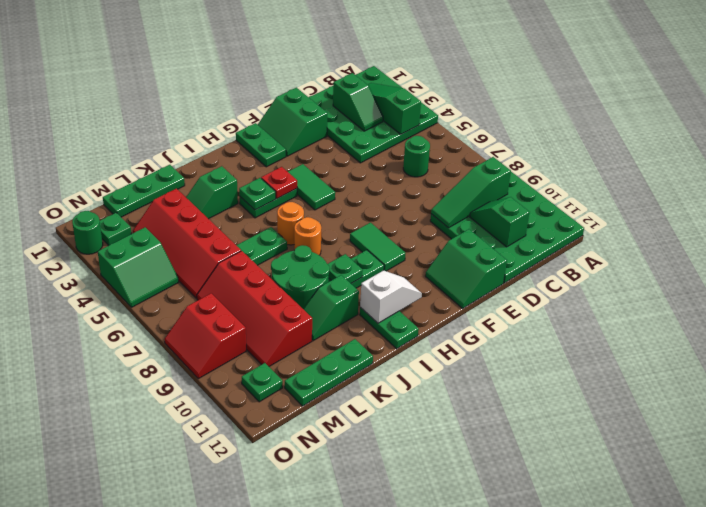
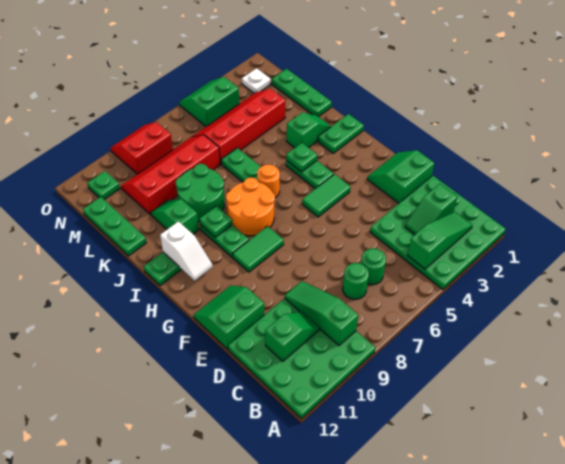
green plate G1:G2 level 1 -> green plate I1:I2 level 1
red plate H4 level 2 -> none
orange round brick I7 level 1 -> orange round brick H7:I8 level 1
green slope J3:K3 level 1 top J -> green slope J2:J3 level 1 top 3
green plate N2 level 1 -> white plate N2 level 1
green slope N4:O5 level 1 top 4 -> green slope N4:O5 level 1 top N
green round brick O2 level 1 -> green round brick C7 level 1

